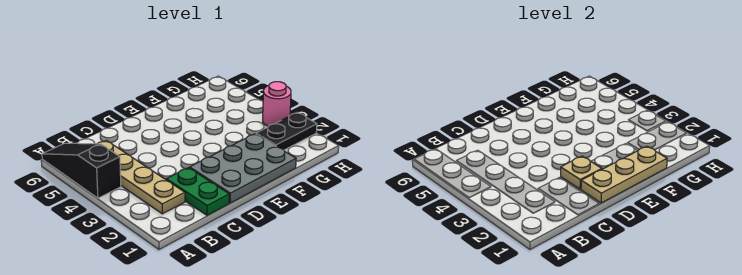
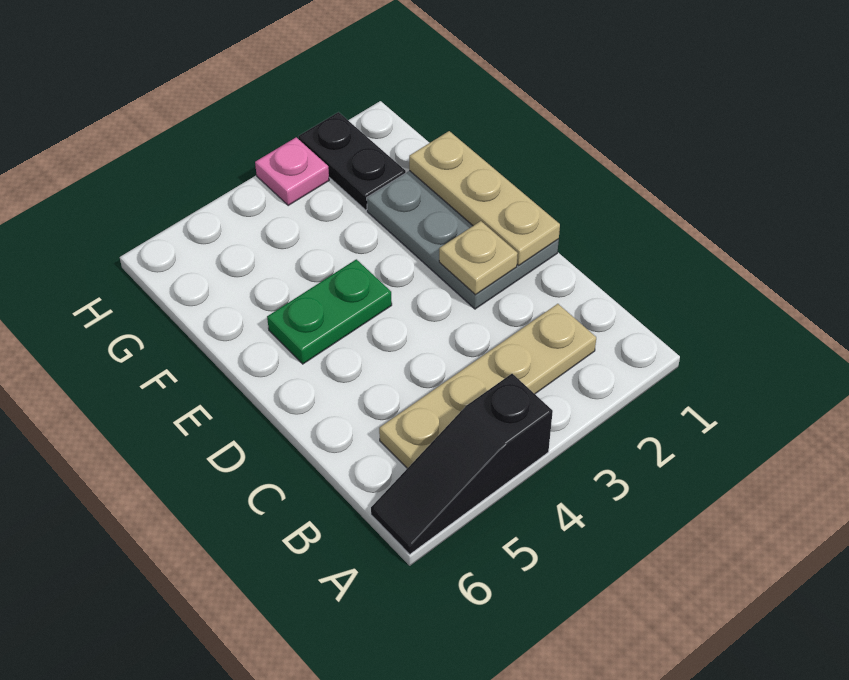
green plate C1:C2 level 1 -> green plate E4:E5 level 1
pink round brick H3 level 1 -> pink plate H3 level 1

